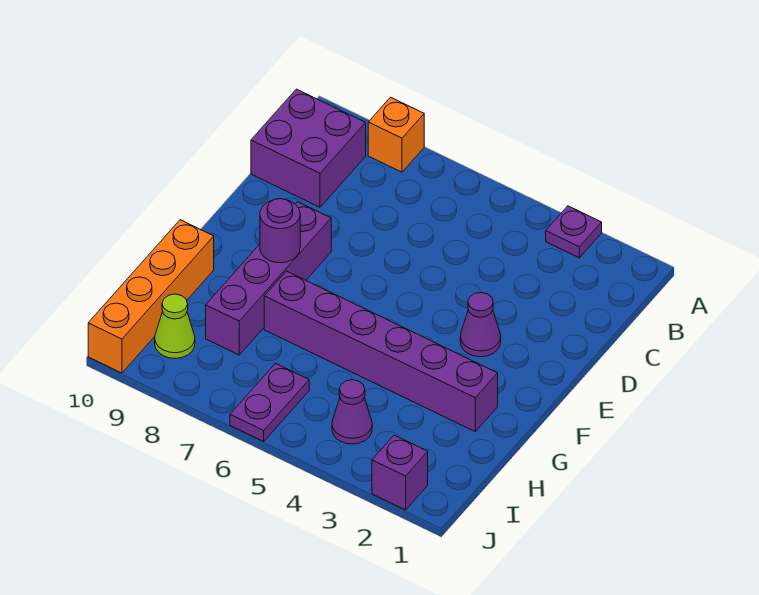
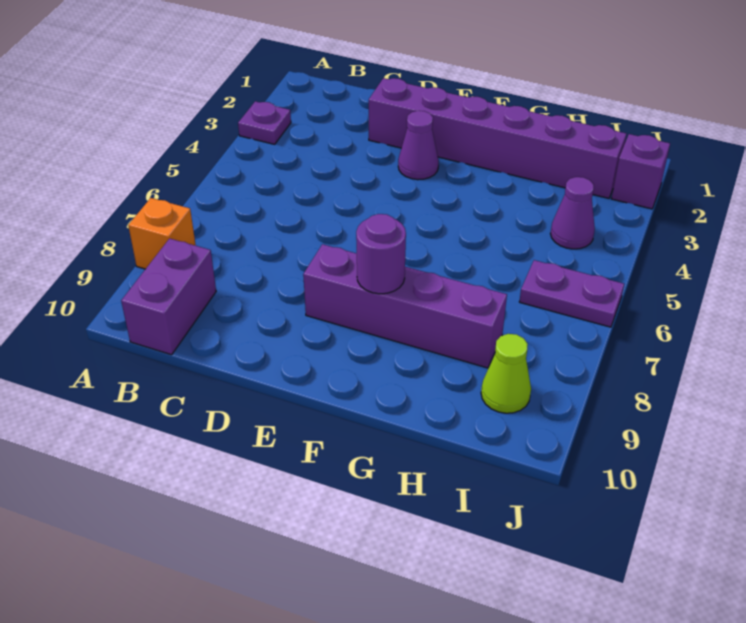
purple brick B9:C10 level 1 -> purple brick B9:B10 level 1
purple brick G2:G7 level 1 -> purple brick D2:I2 level 1
orange brick G10:J10 level 1 -> none

